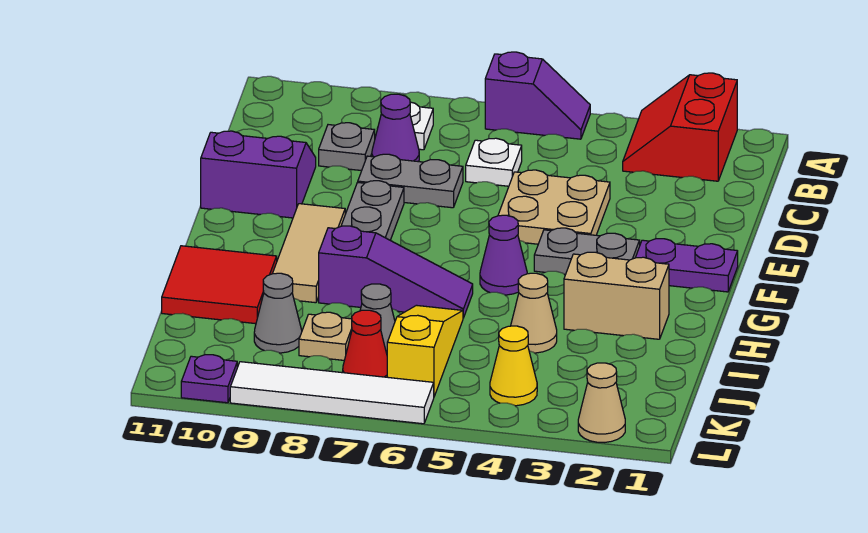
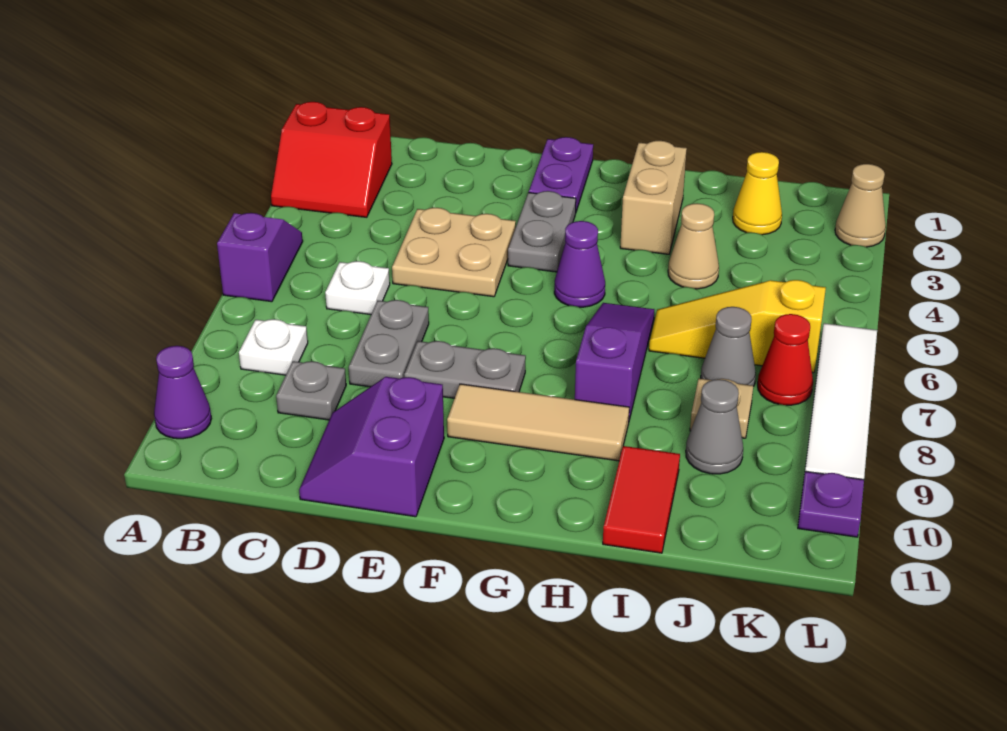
purple cone C8 level 1 -> purple cone A10 level 1
red tile H10:I11 level 1 -> red tile I10:I11 level 1
yellow cone K4 level 1 -> yellow cone J2 level 1

